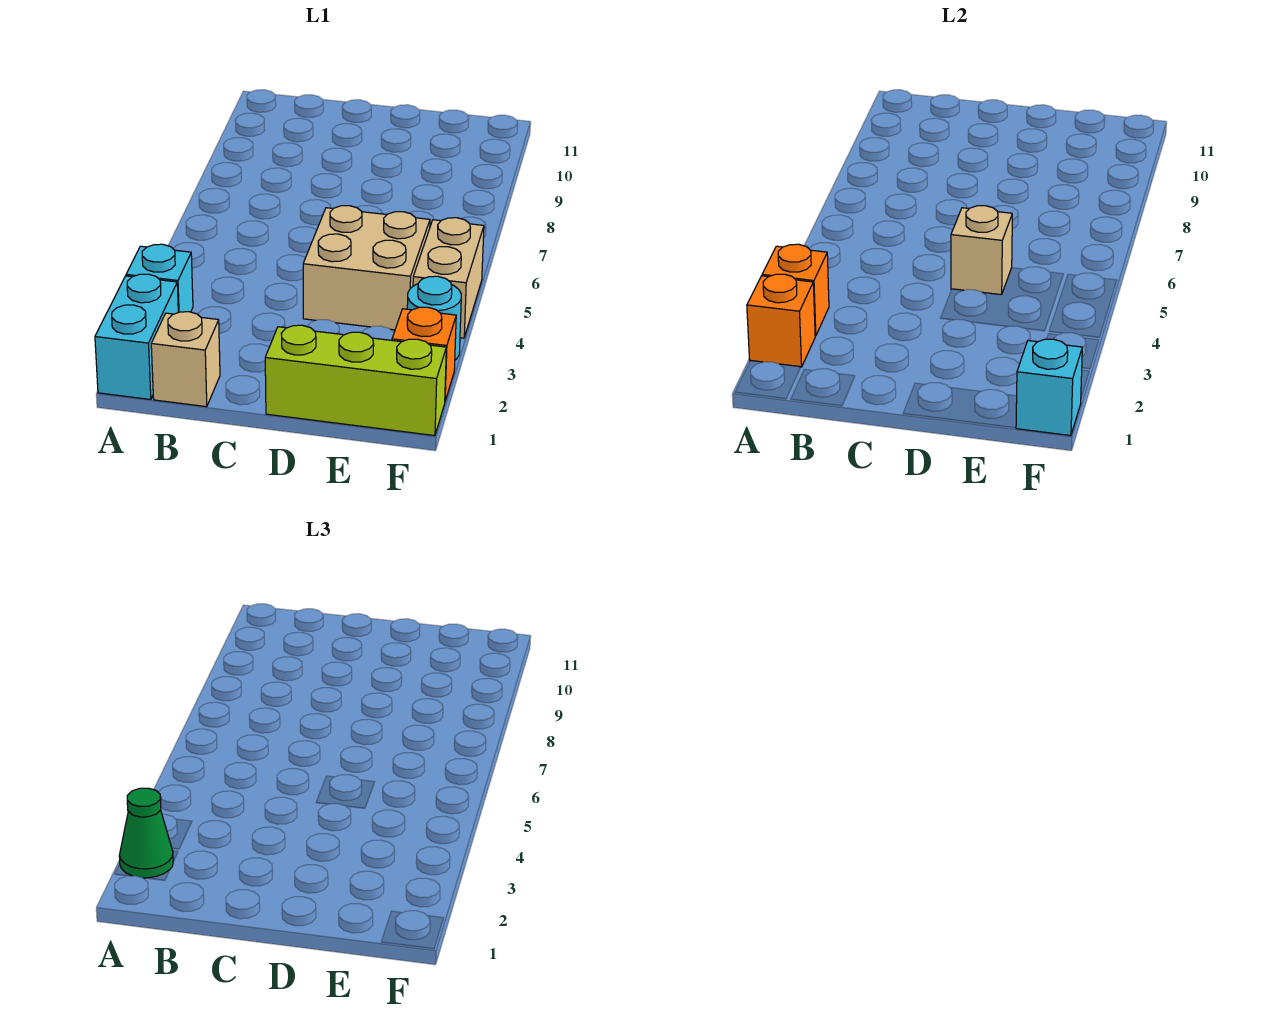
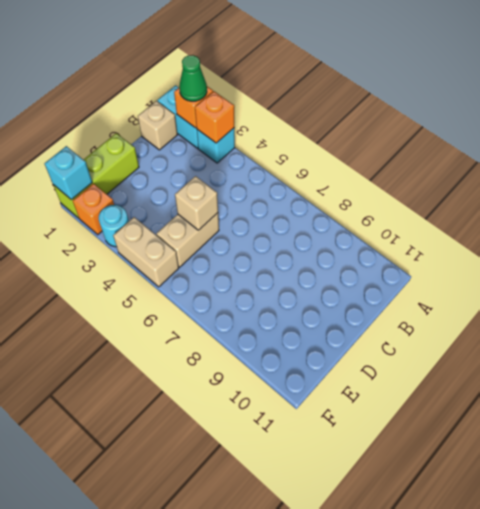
tan brick D4:E5 level 1 -> tan brick D5:E5 level 1

